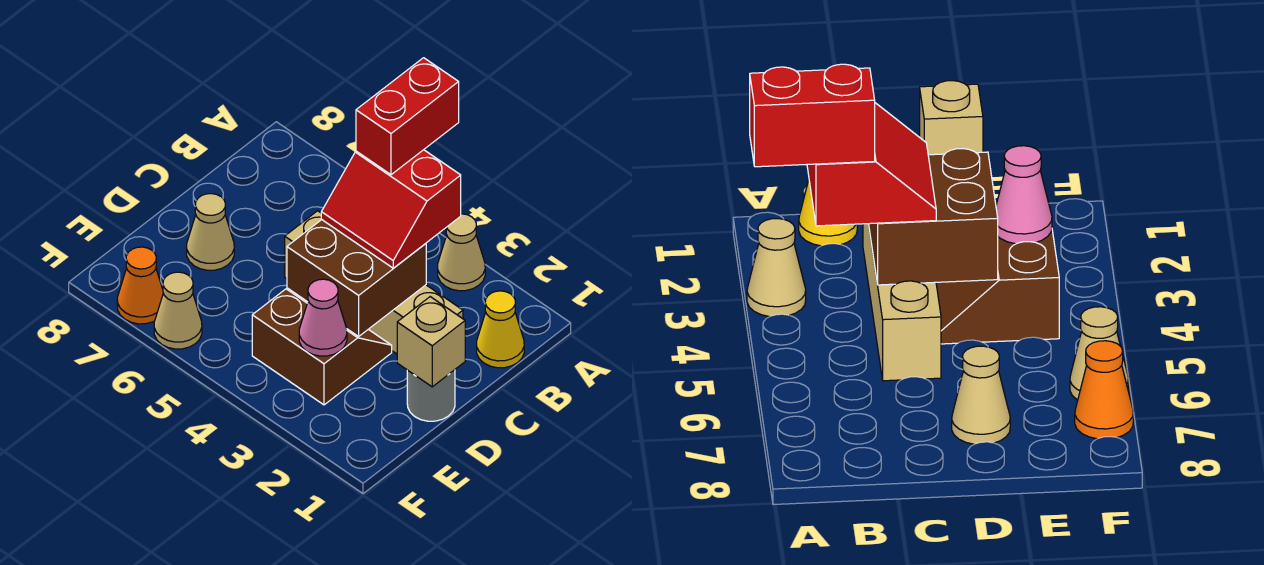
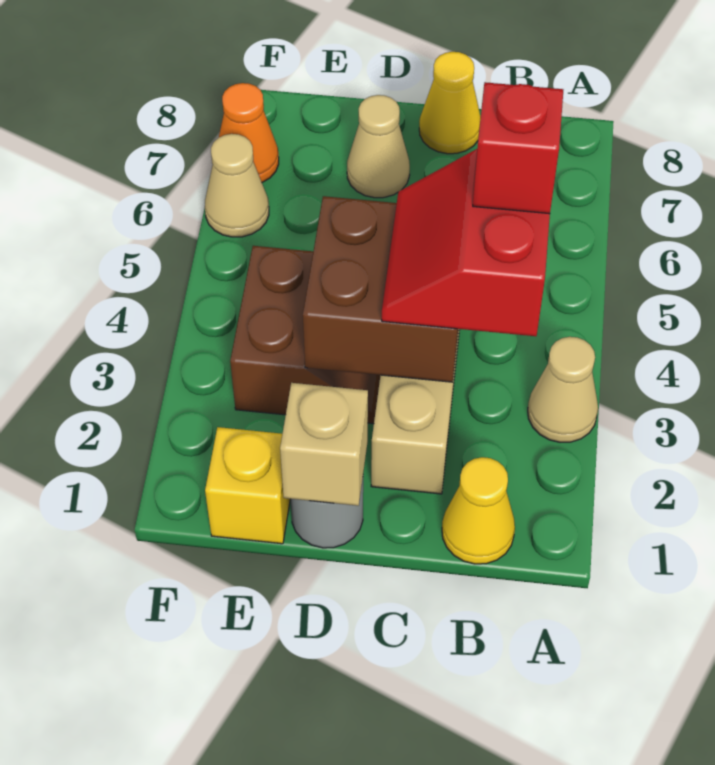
red brick A4:B4 level 4 -> red brick B4 level 4
none -> yellow cone C8 level 1
none -> yellow brick E1 level 1
pink cone E3 level 2 -> none

